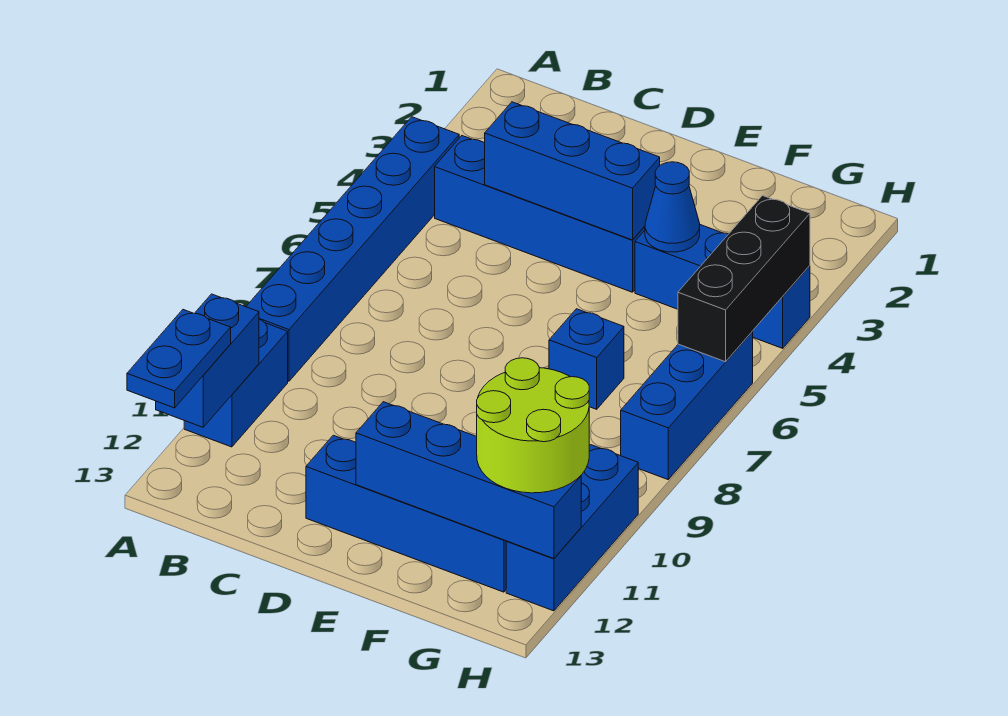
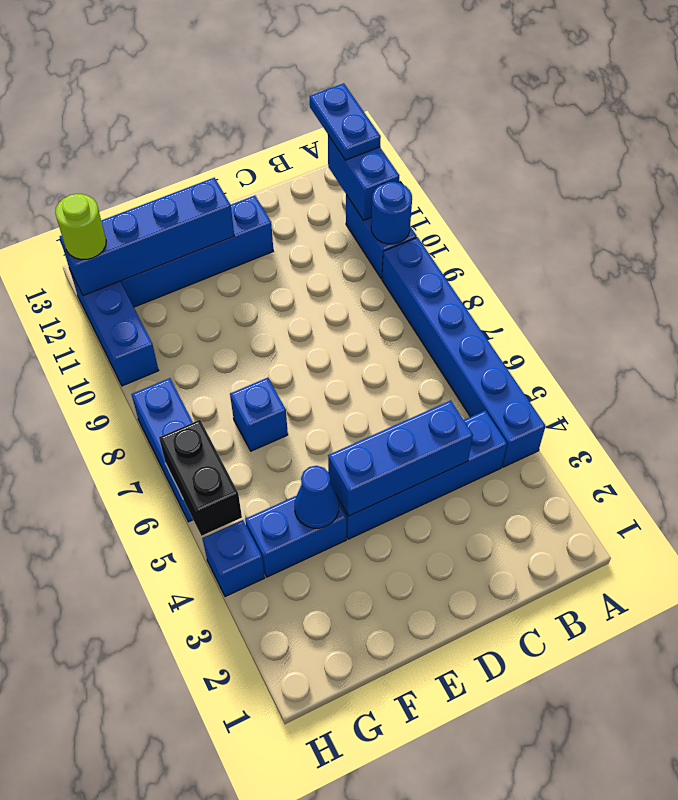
none -> blue round brick A10 level 2
lime round brick G11:H12 level 3 -> lime round brick H12 level 3
black brick H4:H6 level 2 -> black brick H5:H6 level 2

